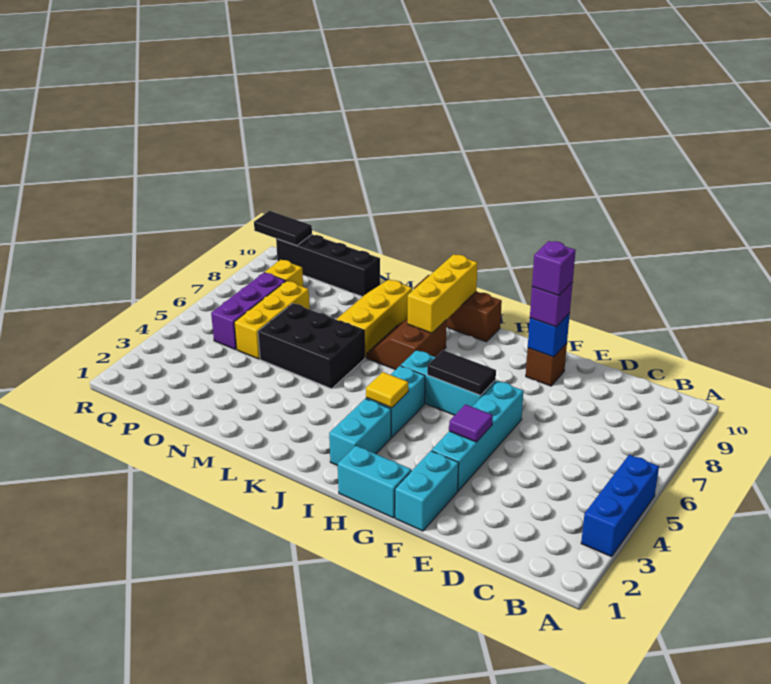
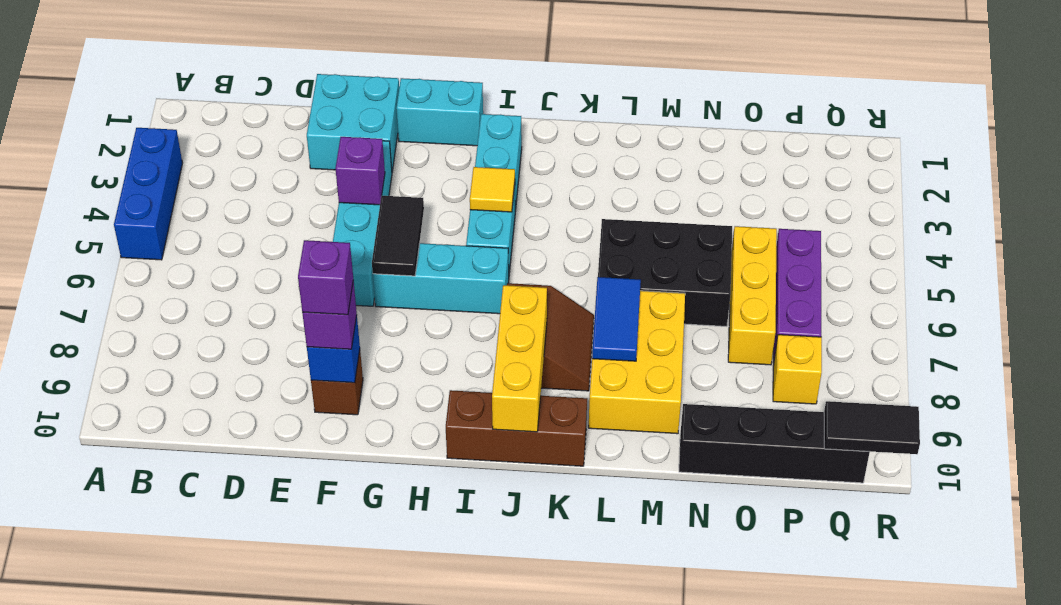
cyan brick F1:F2 level 1 -> cyan brick E1:F2 level 1
purple tile F4 level 2 -> purple brick F4 level 2
black tile G6:H6 level 2 -> black tile G5:G6 level 2
yellow slope L7:M9 level 1 top L -> yellow brick L7:M9 level 1
none -> blue tile L7:L8 level 2

